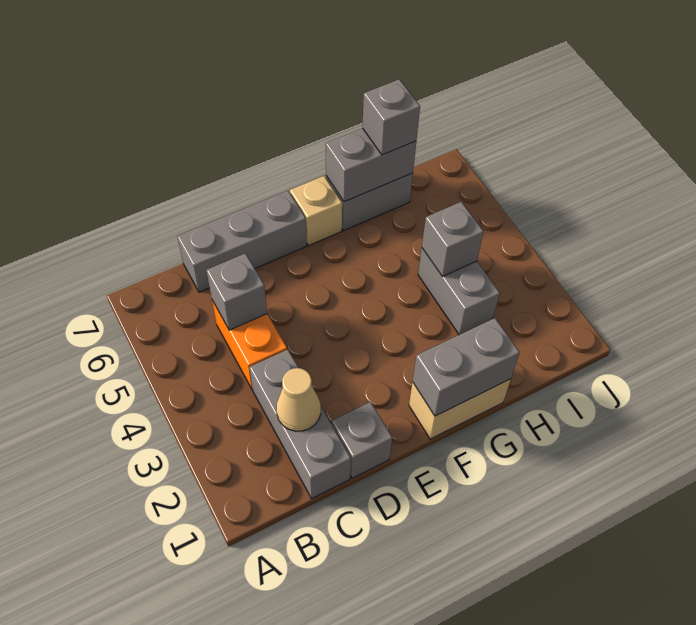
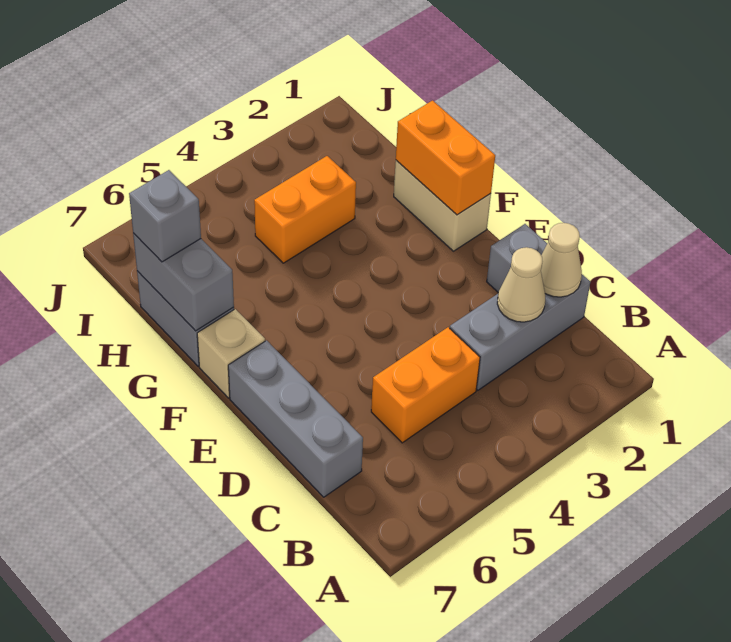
none -> tan cone C1 level 2
grey brick C5 level 2 -> none
grey brick F1:G1 level 2 -> orange brick F1:G1 level 2
grey brick H3:H4 level 1 -> orange brick H3:H4 level 1
grey brick H4 level 2 -> none

